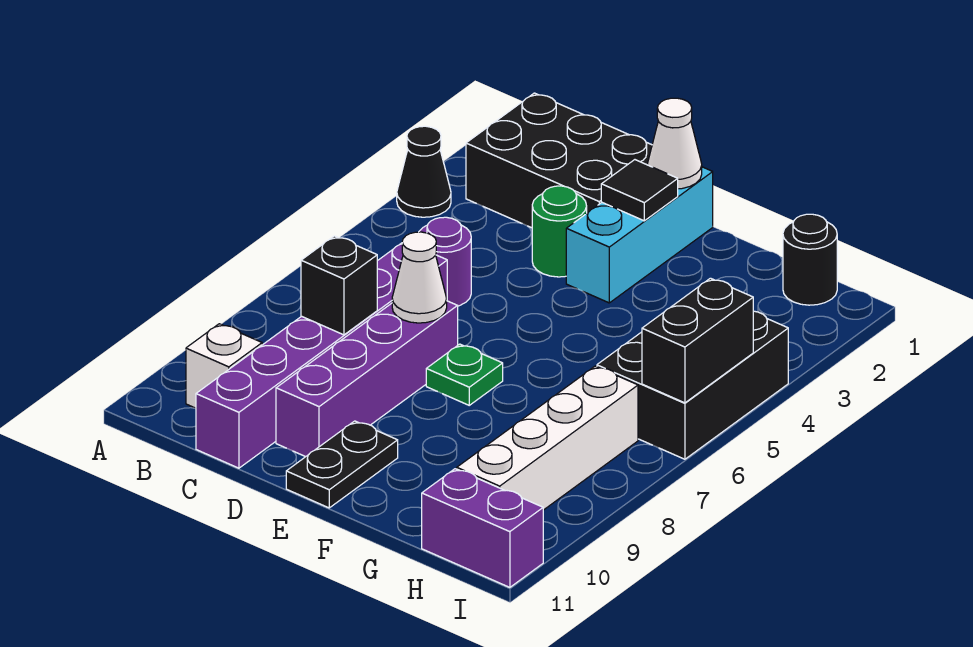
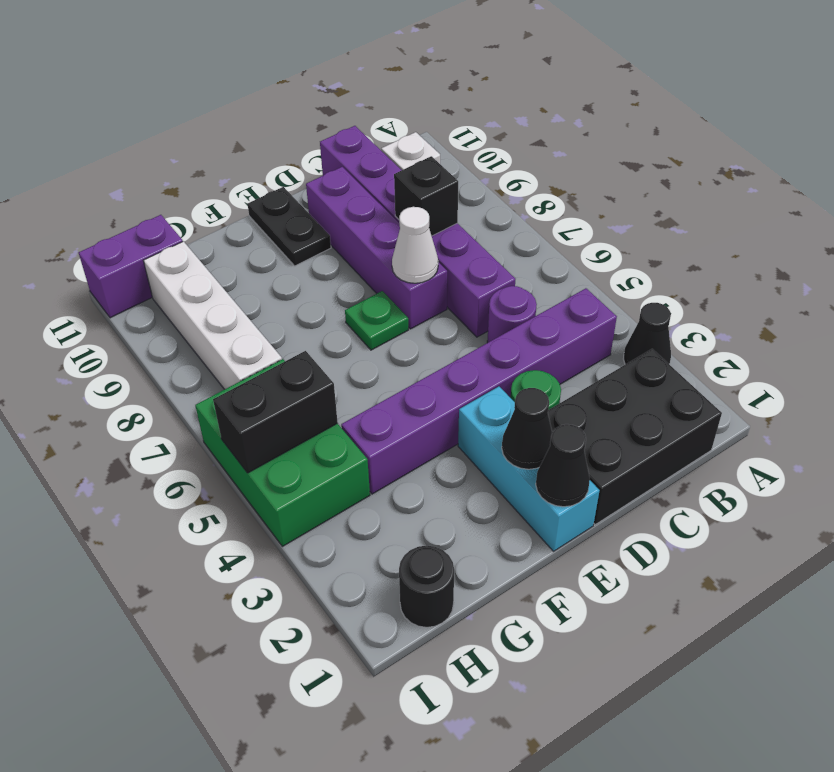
none -> purple brick B4:G4 level 1
white cone E1 level 2 -> black cone E1 level 2
black tile E2 level 2 -> black cone E2 level 2
black brick H4:I6 level 1 -> green brick H4:I6 level 1
black brick I5:I6 level 2 -> black brick H5:I5 level 2

